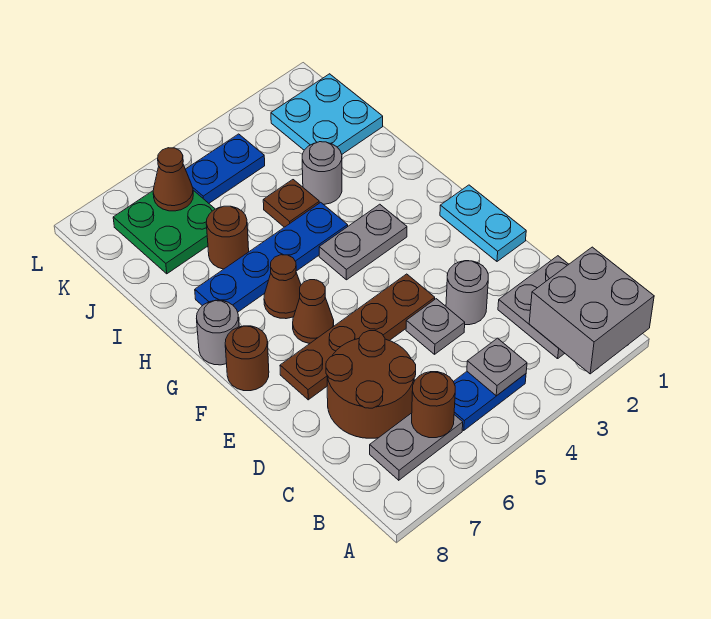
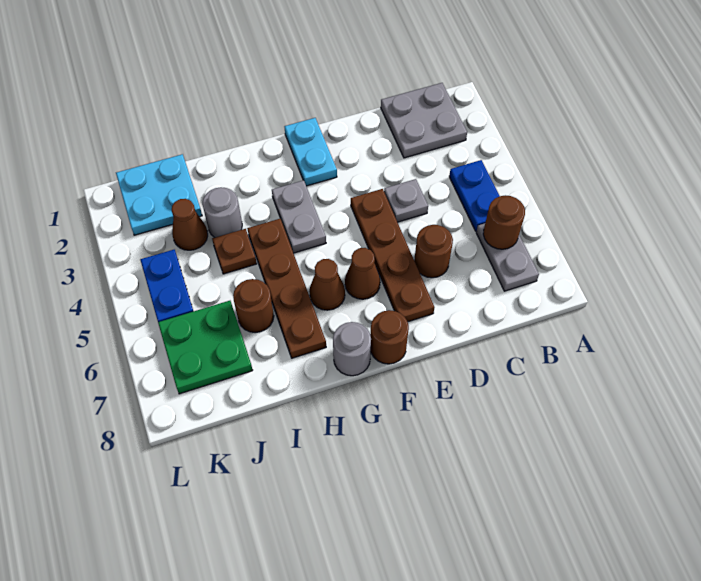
grey brick A1:B2 level 2 -> none
grey plate B4 level 2 -> none
brown round brick C6:D7 level 1 -> brown round brick D6 level 1
grey round brick D3 level 1 -> none
cyan plate E1:F1 level 1 -> cyan plate F1:F2 level 1
blue plate H4:H7 level 1 -> brown plate H4:H7 level 1
brown cone K6 level 2 -> brown cone J3 level 1

